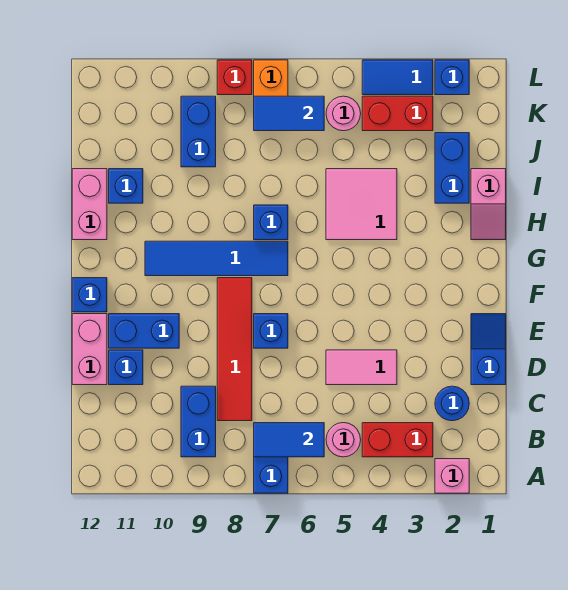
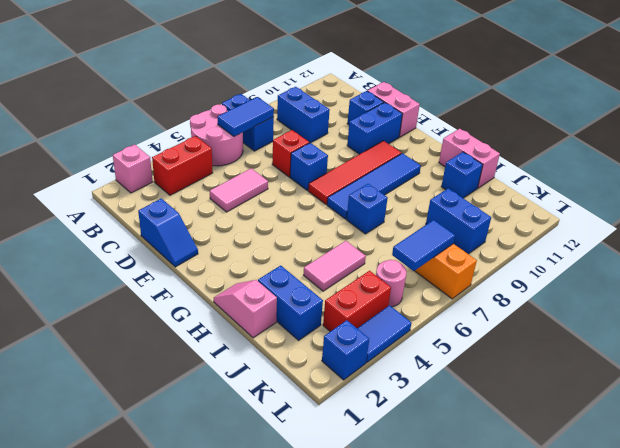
pink round brick B5 level 1 -> pink round brick A5:B6 level 1
blue round brick C2 level 1 -> none
red tile C8:F8 level 1 -> red tile F7:F10 level 1
blue brick F12 level 1 -> none
pink tile H4:I5 level 1 -> pink tile I4:I5 level 1
red brick L8 level 1 -> red brick D7 level 1

